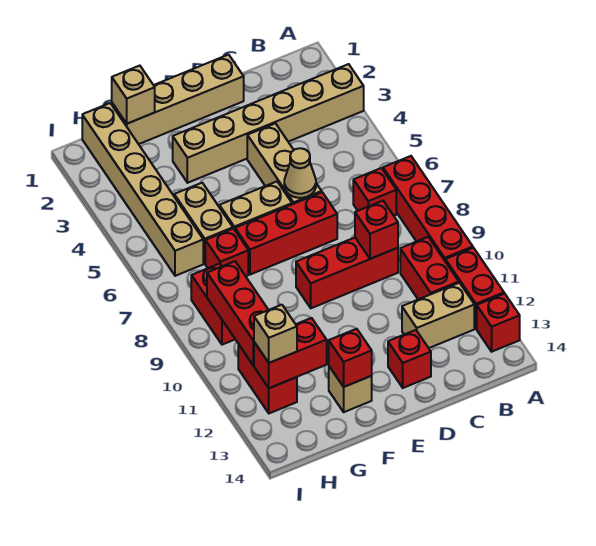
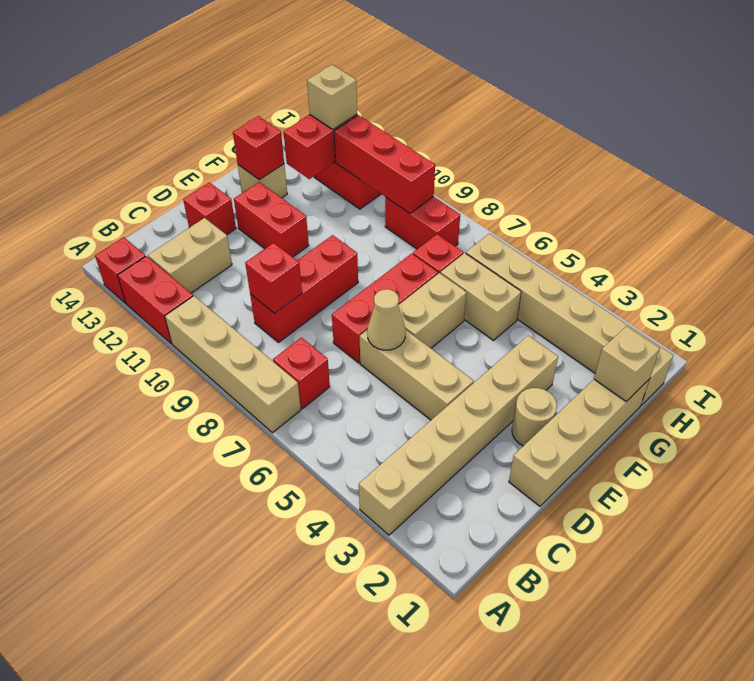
red brick A7:A10 level 1 -> tan brick A7:A10 level 1
red brick B10:B11 level 1 -> red brick E11:E12 level 1
none -> tan round brick E2 level 1

